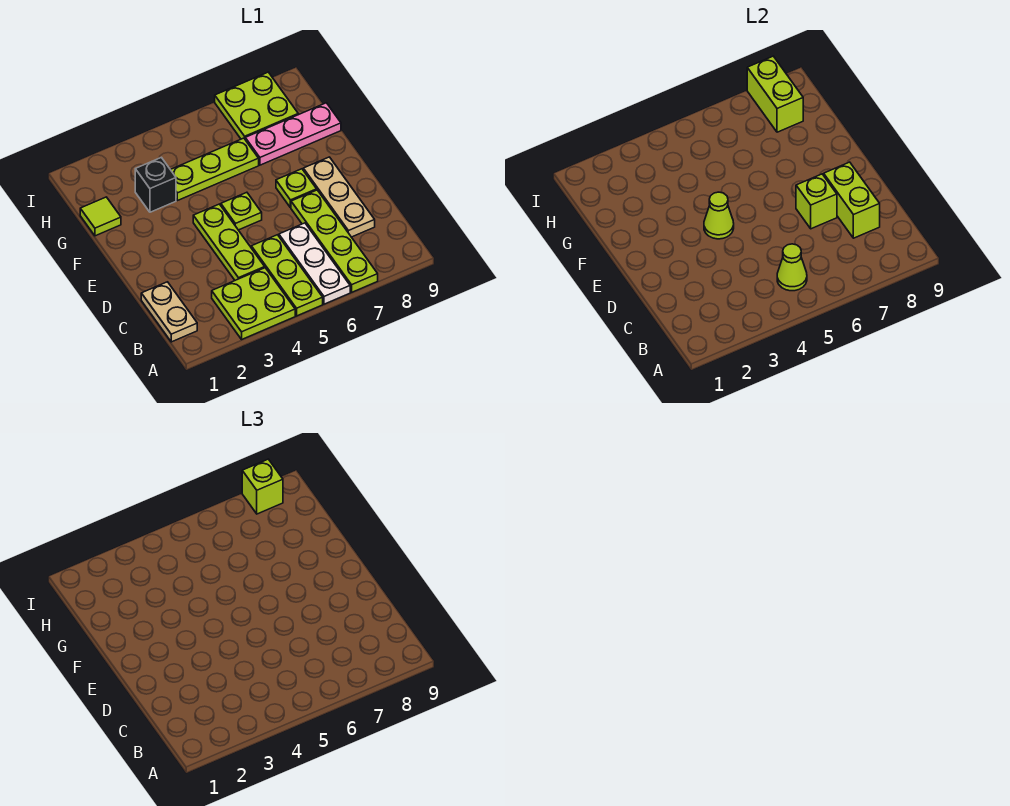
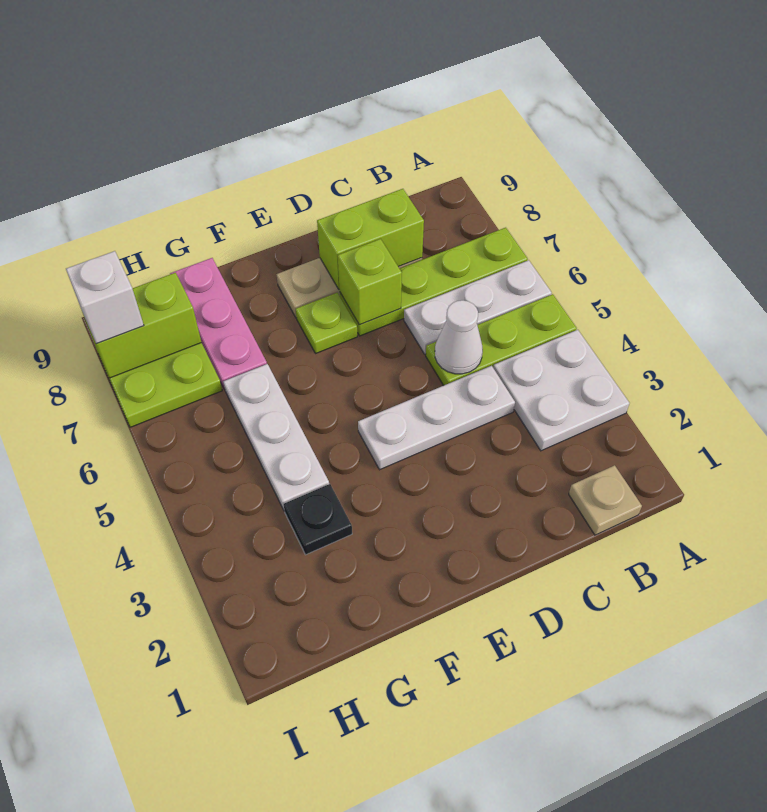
lime plate A3:B4 level 1 -> white plate A3:B4 level 1
tan plate B1:C1 level 1 -> tan plate B1 level 1
lime cone B5 level 2 -> none
lime plate C4:E4 level 1 -> white plate C4:E4 level 1
none -> white cone C5 level 2
lime cone E4 level 2 -> none
lime plate E5 level 1 -> none
lime tile G1 level 1 -> none
black brick G3 level 1 -> black plate G3 level 1
lime plate G4:G6 level 1 -> white plate G4:G6 level 1
lime brick I8 level 3 -> white brick I8 level 3

